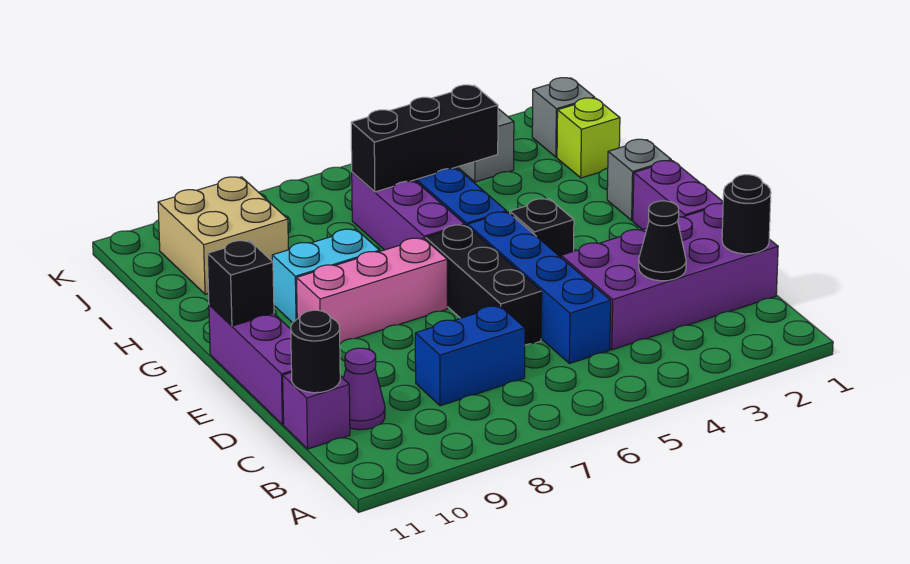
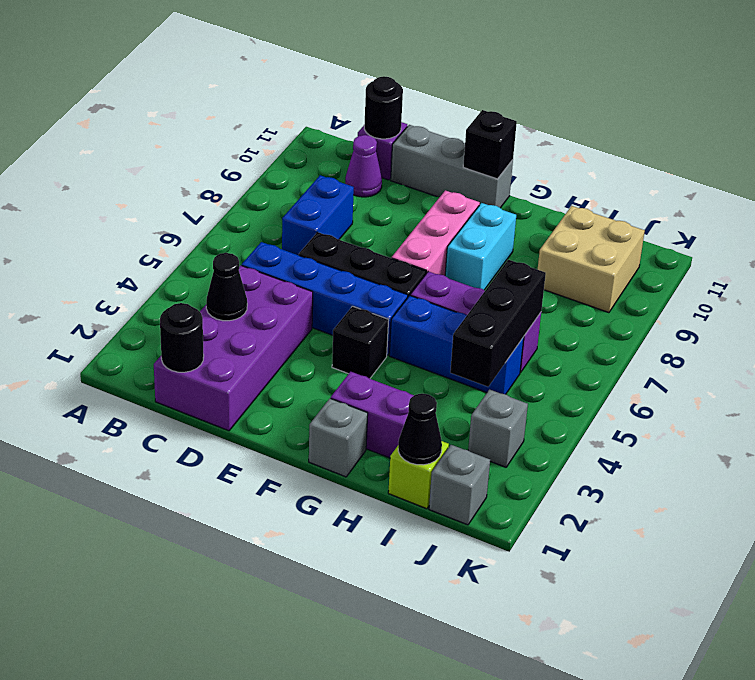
purple brick D11:F11 level 1 -> grey brick D11:F11 level 1
purple brick E1:F1 level 1 -> purple brick G2:H2 level 1
none -> black cone I1 level 2

